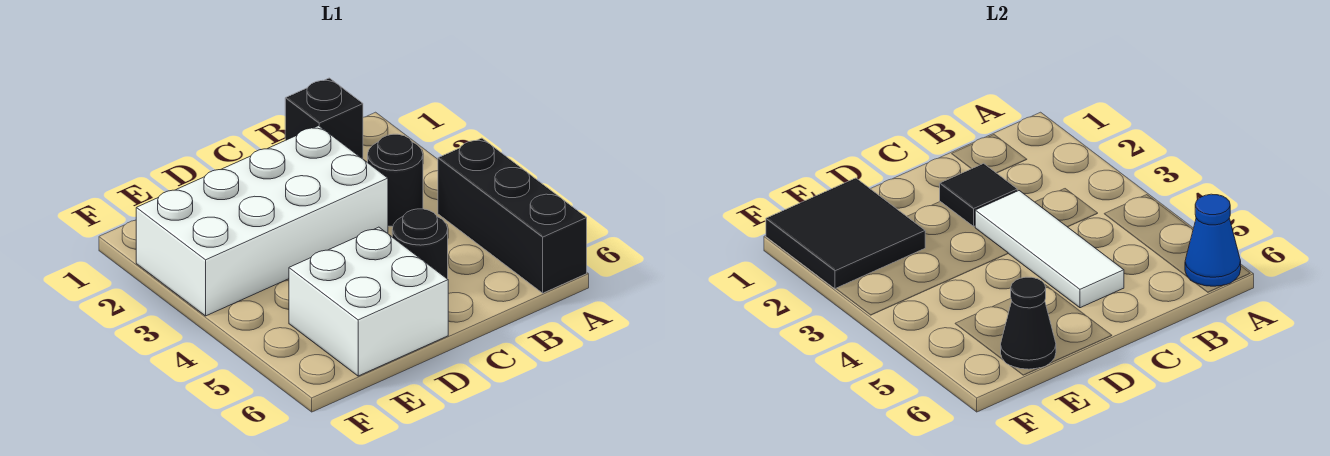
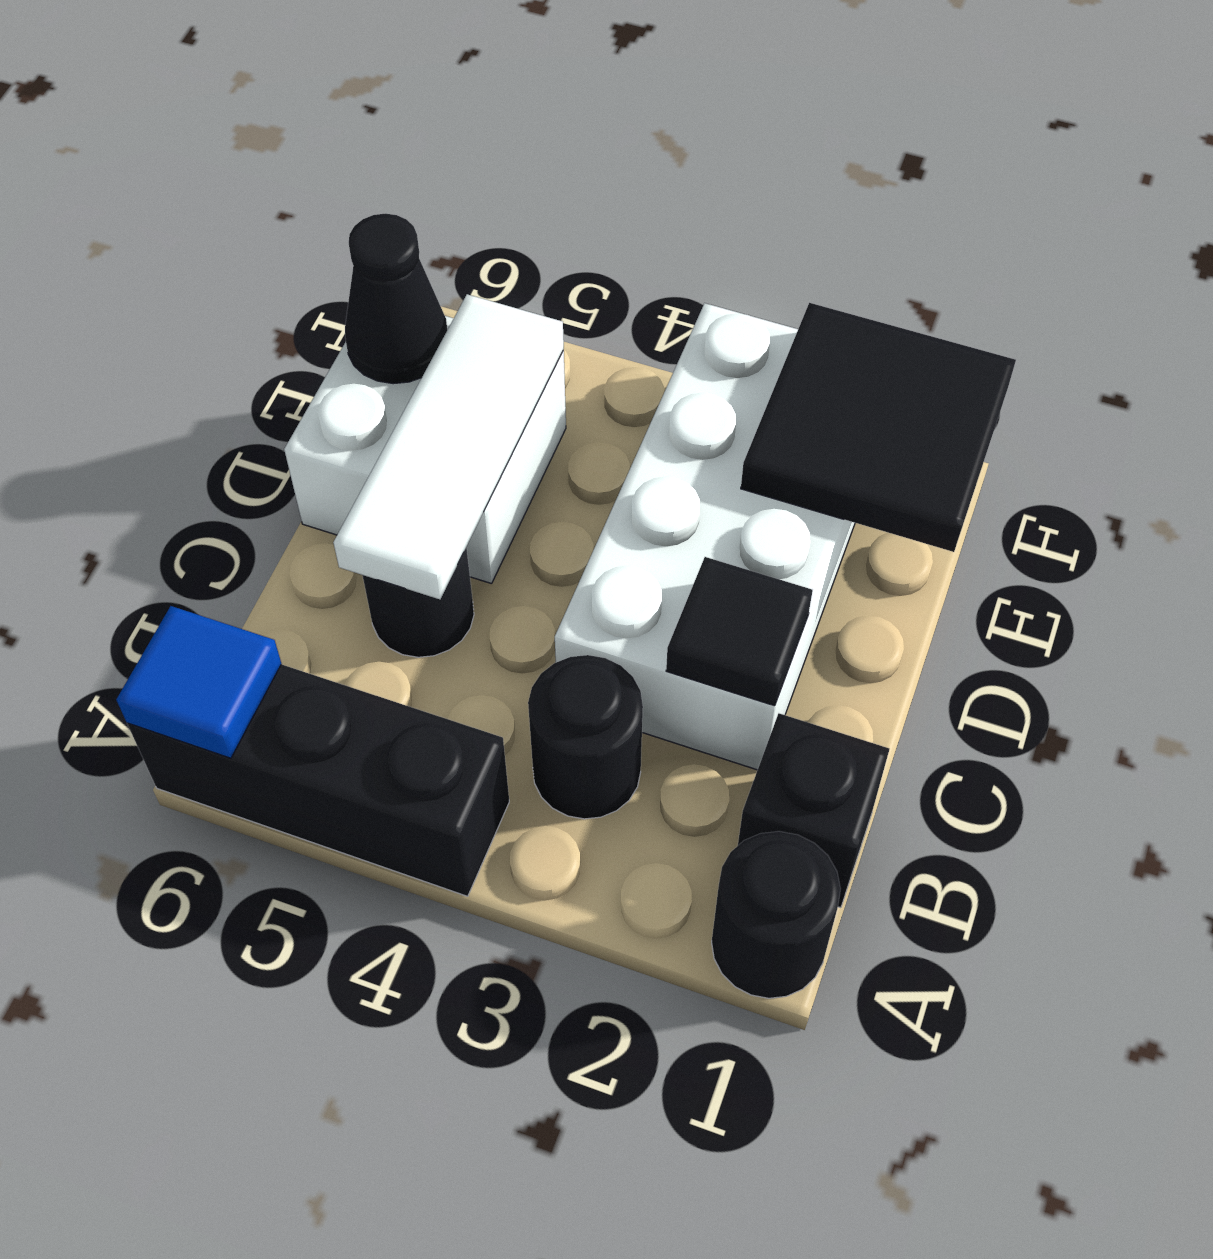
none -> black round brick A1 level 1
blue cone A6 level 2 -> blue tile A6 level 2
white tile C3:C5 level 2 -> white tile C5:E5 level 2

